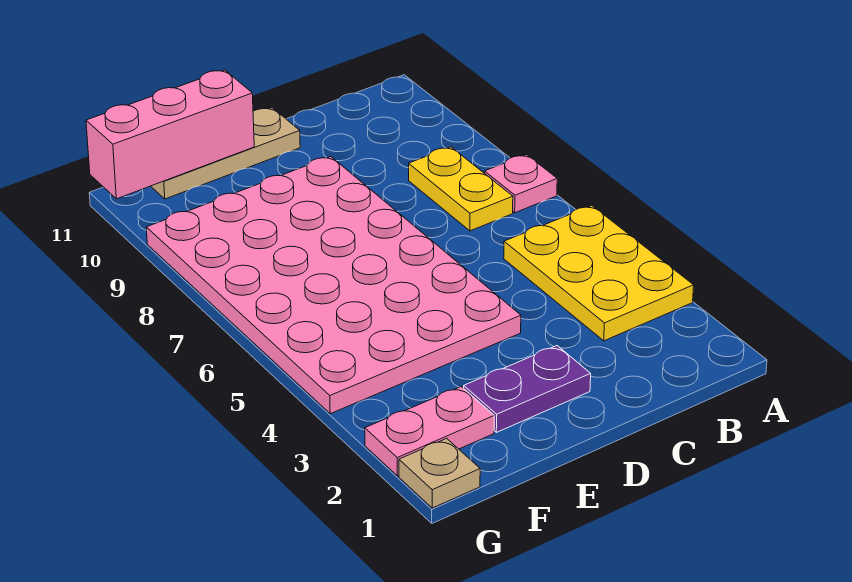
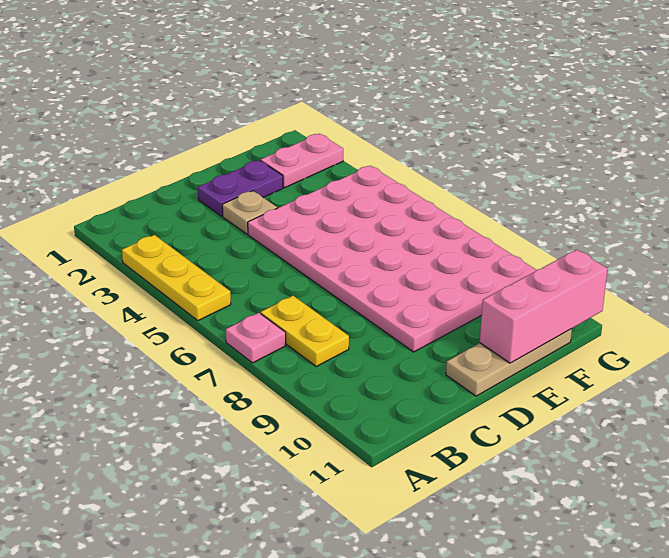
yellow plate A3:B5 level 1 -> yellow plate A3:A5 level 1
tan plate G1 level 1 -> tan plate D3 level 1

